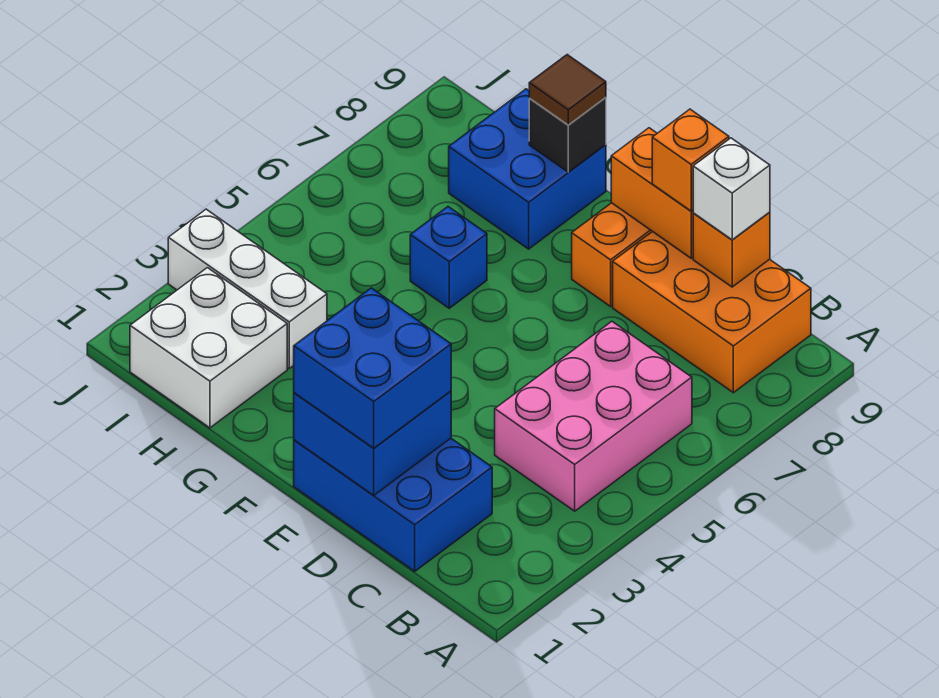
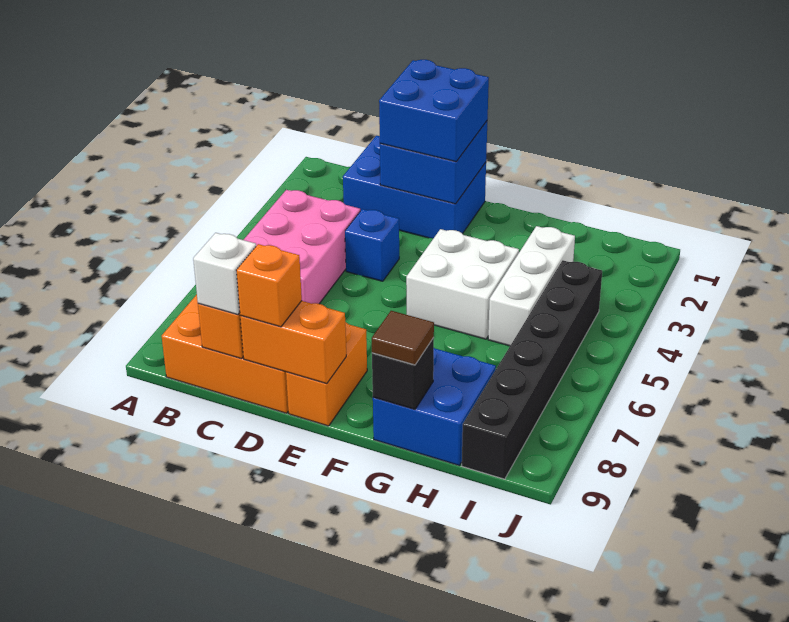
blue brick G6 level 1 -> blue brick D4 level 1
white brick H1:I2 level 1 -> white brick F4:G5 level 1
white brick H3:J3 level 1 -> white brick H3:H5 level 1
none -> black brick I4:I9 level 1

